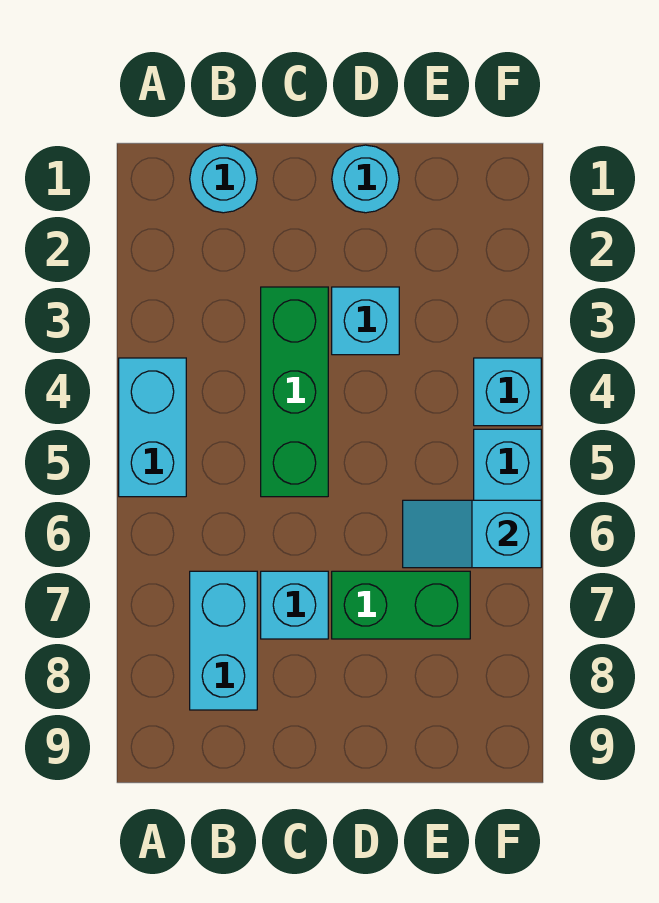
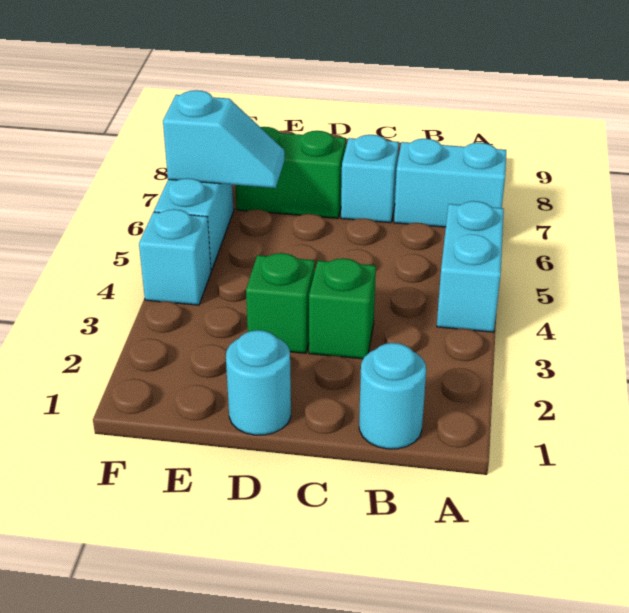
cyan brick B7:B8 level 1 -> cyan brick A7:B7 level 1
green brick C3:C5 level 1 -> green brick C3 level 1
cyan brick D3 level 1 -> green brick D3 level 1

